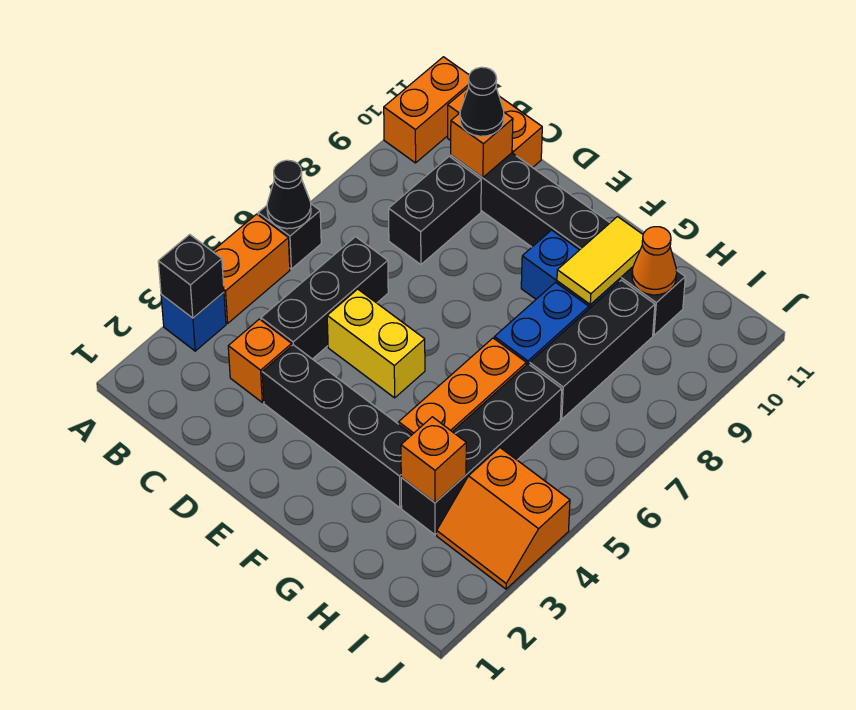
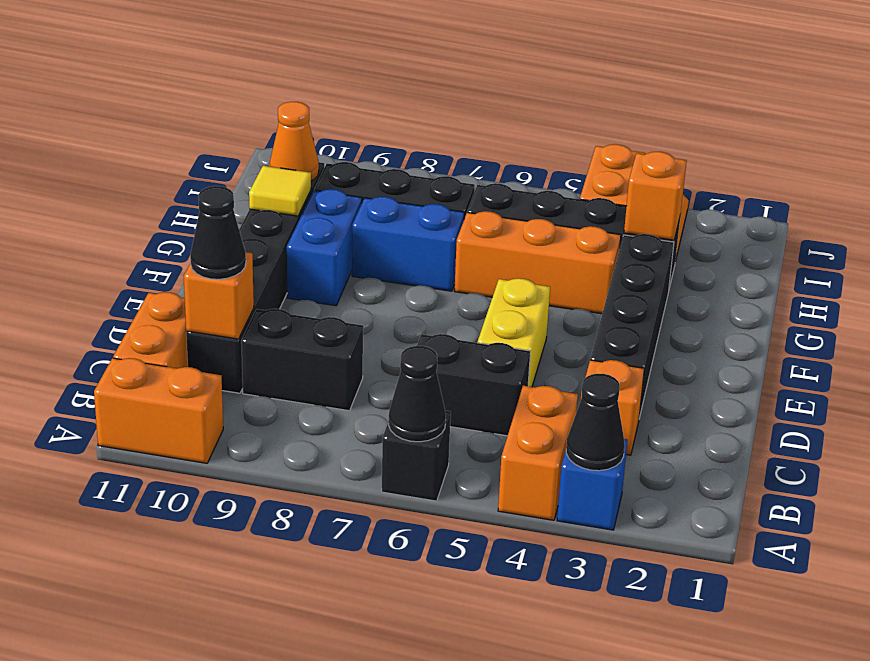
black brick A3 level 2 -> black cone A3 level 2
orange brick A4:A5 level 1 -> orange brick A4:B4 level 1
black brick C4:C6 level 1 -> black brick C5:C6 level 1
yellow tile G9:G10 level 2 -> yellow tile G10 level 2

